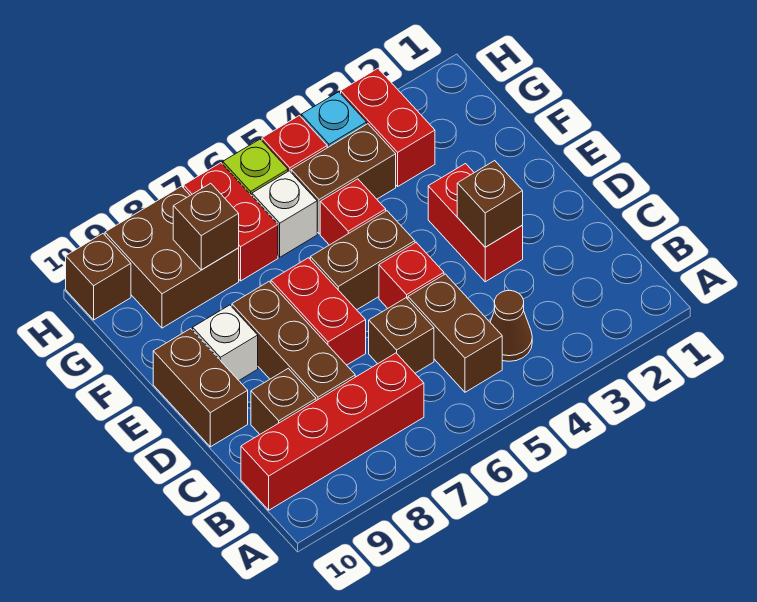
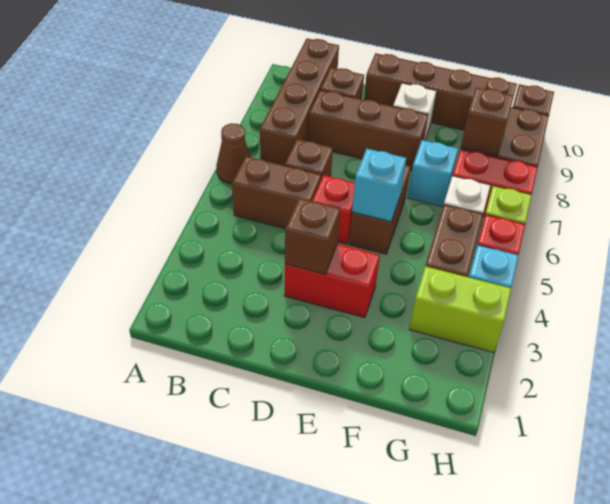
brown cone B4 level 1 -> brown cone A6 level 1
red brick B7:B10 level 1 -> brown brick B7:B10 level 1
red brick D7:E7 level 1 -> none
brown brick D10:E10 level 1 -> brown brick D10:G10 level 1
none -> cyan brick E5 level 2
red brick F5 level 1 -> none
none -> cyan brick F7 level 1
red brick G3:H3 level 1 -> lime brick G3:H3 level 1

